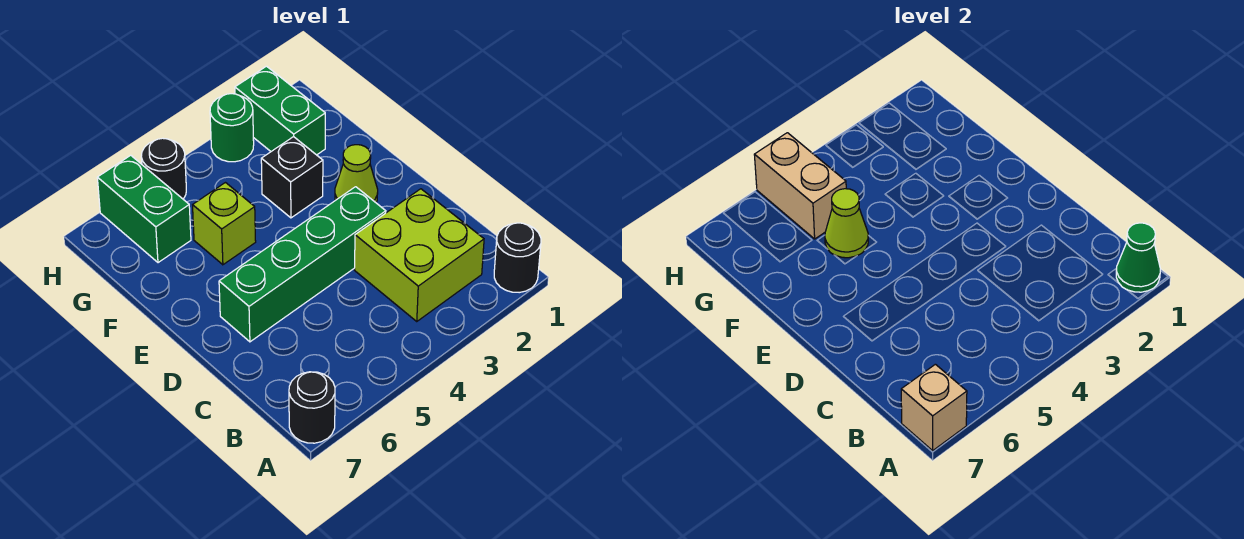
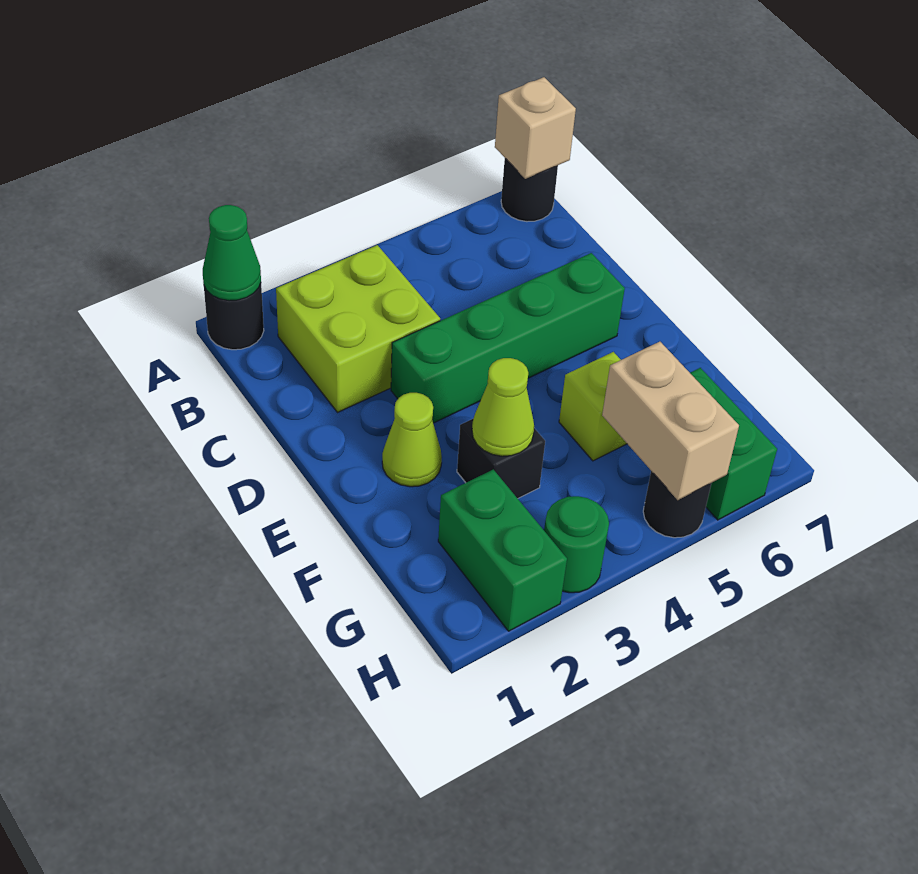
lime cone F5 level 2 -> lime cone F3 level 2

